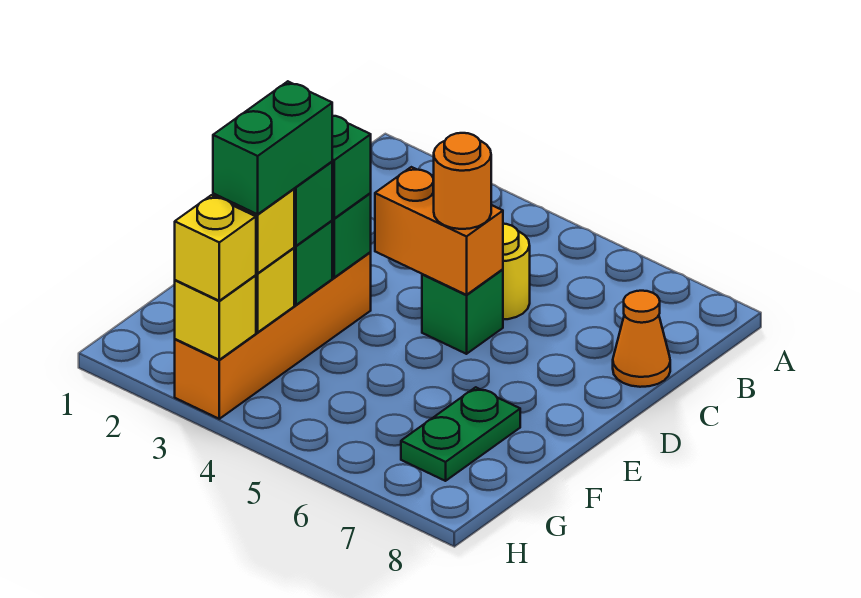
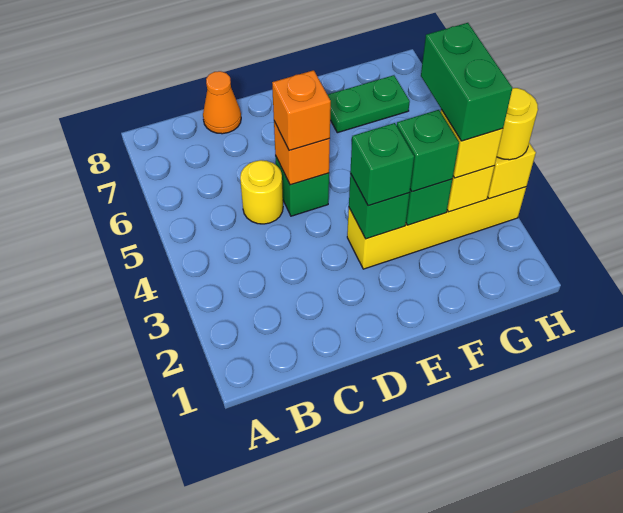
orange brick D4:D5 level 2 -> orange brick D5 level 2
orange round brick D5 level 3 -> orange brick D5 level 3
orange brick E3:H3 level 1 -> yellow brick E3:H3 level 1
green brick F3:G3 level 4 -> green brick G3:G4 level 4
yellow brick H3 level 3 -> yellow round brick H3 level 3

